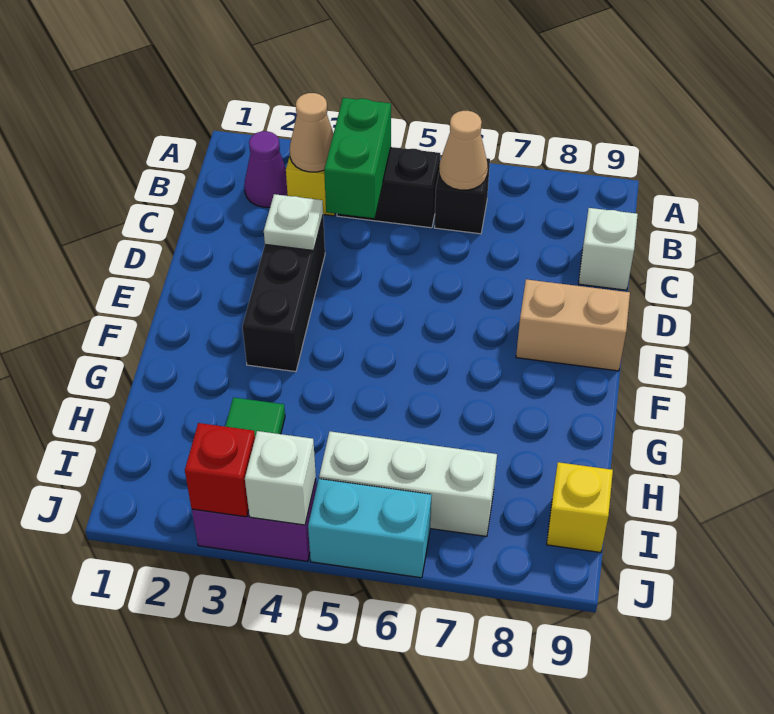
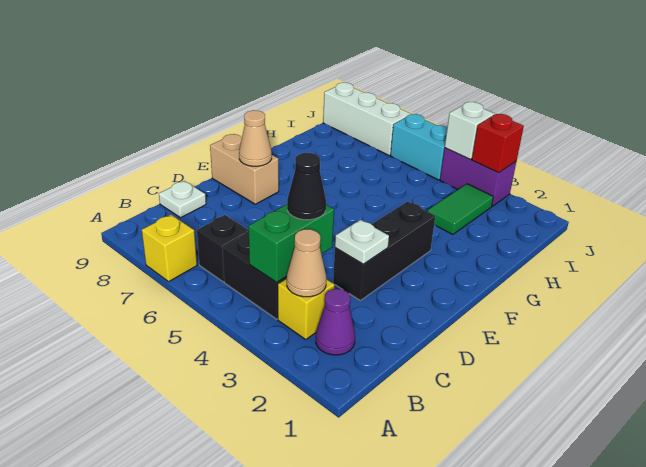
tan cone B6 level 2 -> tan cone E8 level 2
none -> black cone C4 level 3
white brick C9 level 1 -> white plate C9 level 1
white brick I5:I7 level 1 -> white brick J7:J9 level 1
yellow brick I9 level 1 -> yellow brick A7 level 1

